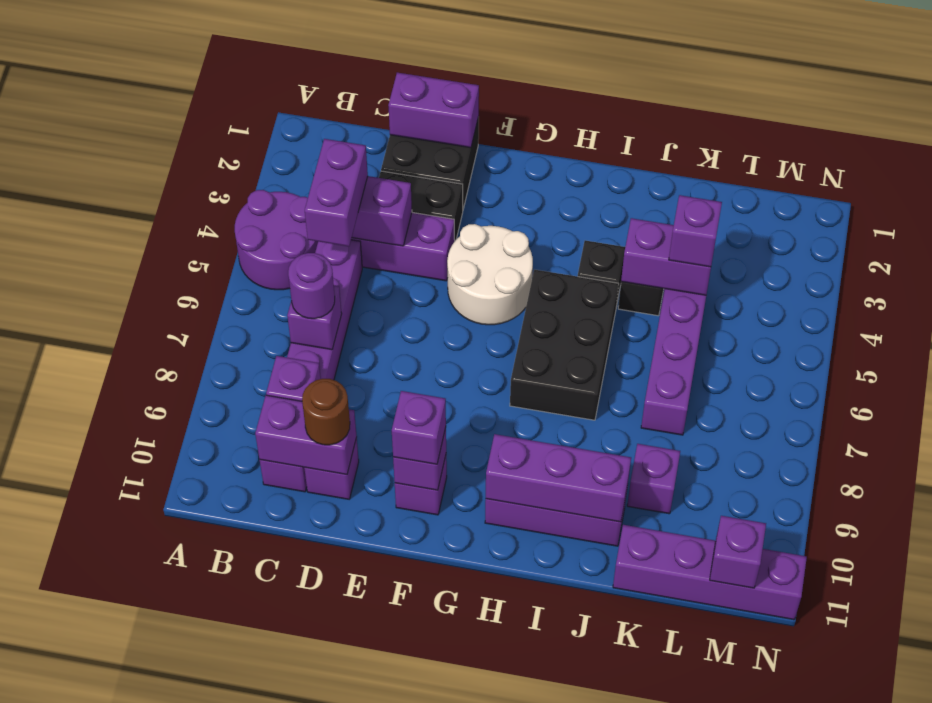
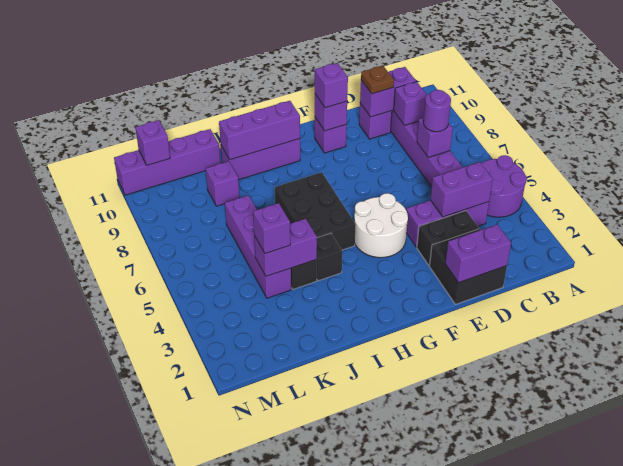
purple brick C4:C5 level 3 -> none
brown round brick D10 level 3 -> brown plate D10 level 3

